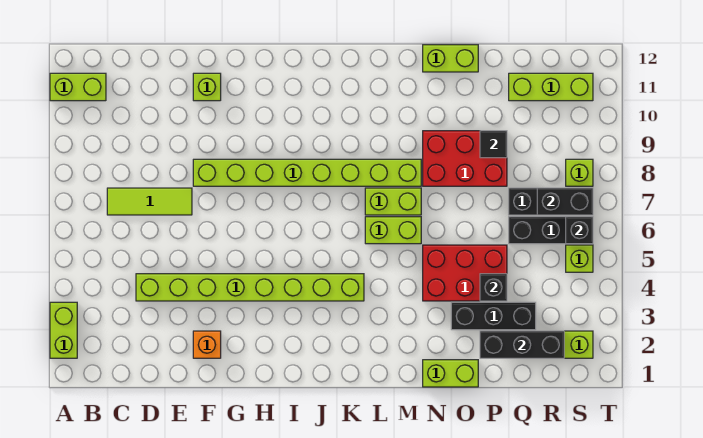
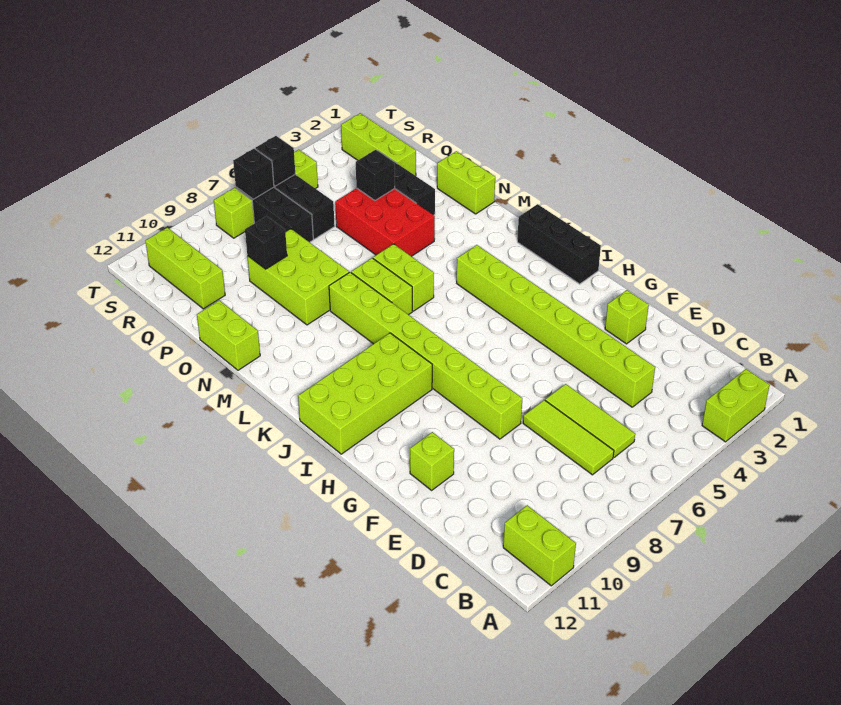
none -> lime tile C6:E6 level 1
orange brick F2 level 1 -> lime brick F2 level 1
none -> lime brick I9:J12 level 1
red brick N8:P9 level 1 -> lime brick N8:P9 level 1
black brick P2:R2 level 2 -> black brick I1:K1 level 1
black tile P9 level 2 -> black brick P9 level 2
black brick R7:S7 level 2 -> black brick S7 level 2

